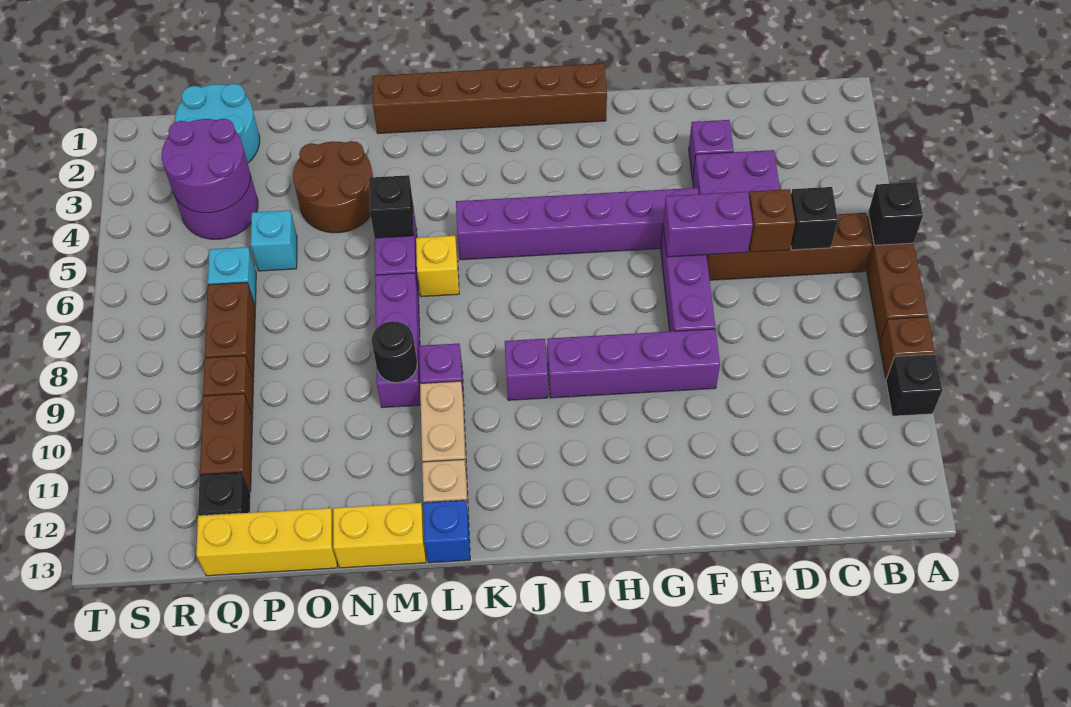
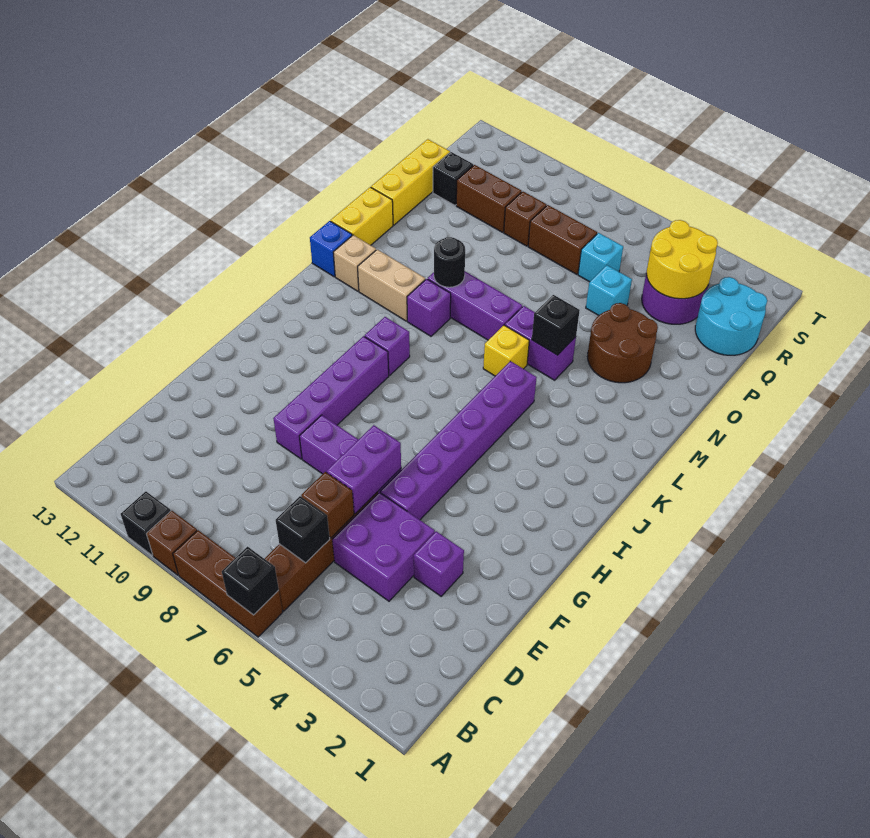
brown brick H1:M1 level 1 -> none
purple round brick Q3:R4 level 2 -> yellow round brick Q3:R4 level 2

